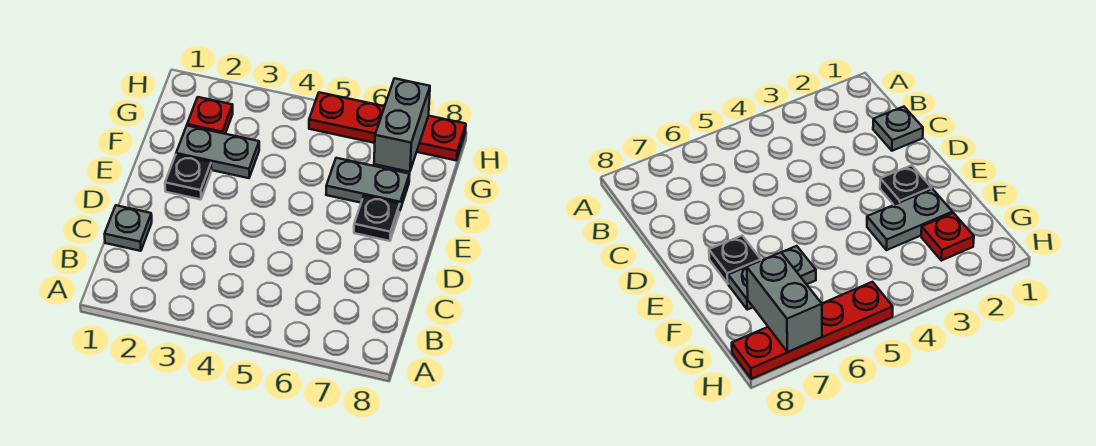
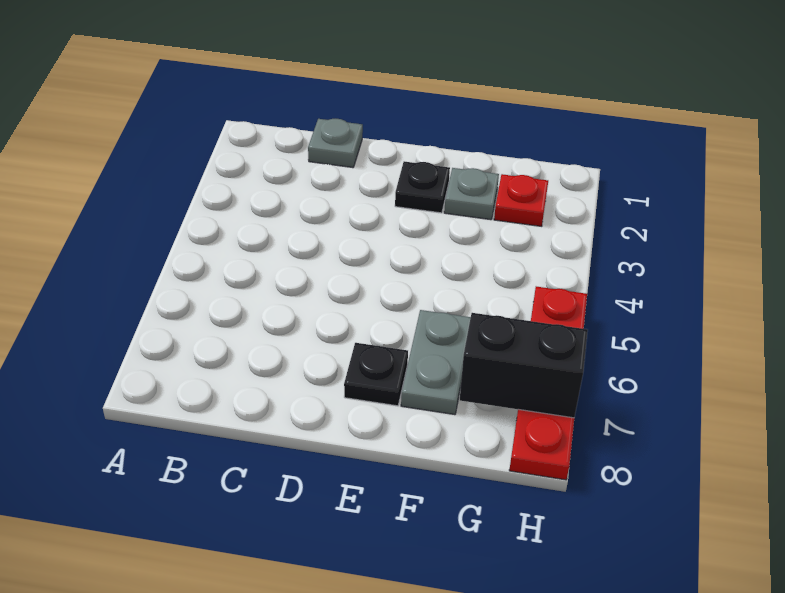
grey plate F2:F3 level 1 -> grey plate F2 level 1
grey brick G7:H7 level 2 -> black brick G7:H7 level 2

